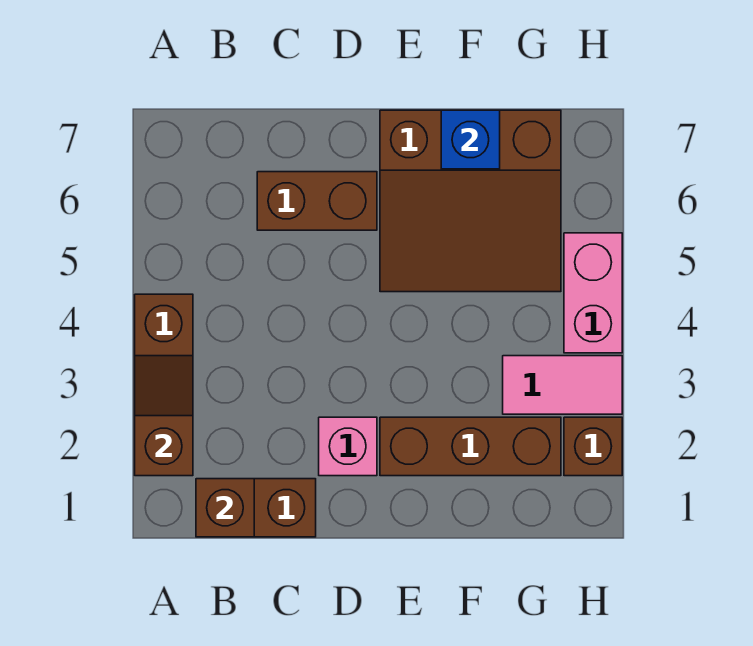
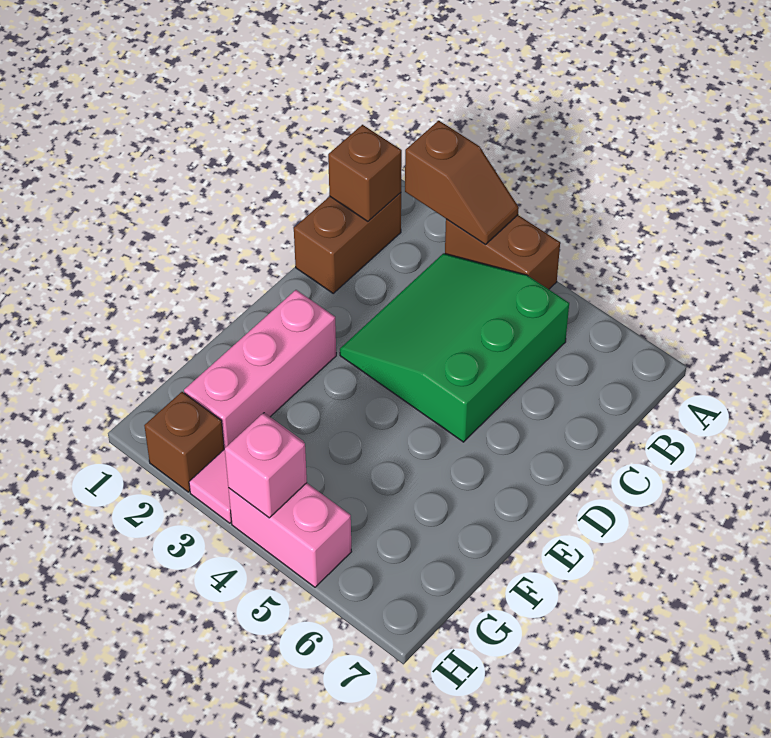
none -> green slope B3:D5 level 1 top 5
brown brick C6:D6 level 1 -> none
pink brick D2 level 1 -> pink brick H4 level 2
brown brick E2:G2 level 1 -> pink brick E2:G2 level 1
brown slope E5:G7 level 1 top 7 -> none
blue brick F7 level 2 -> none

